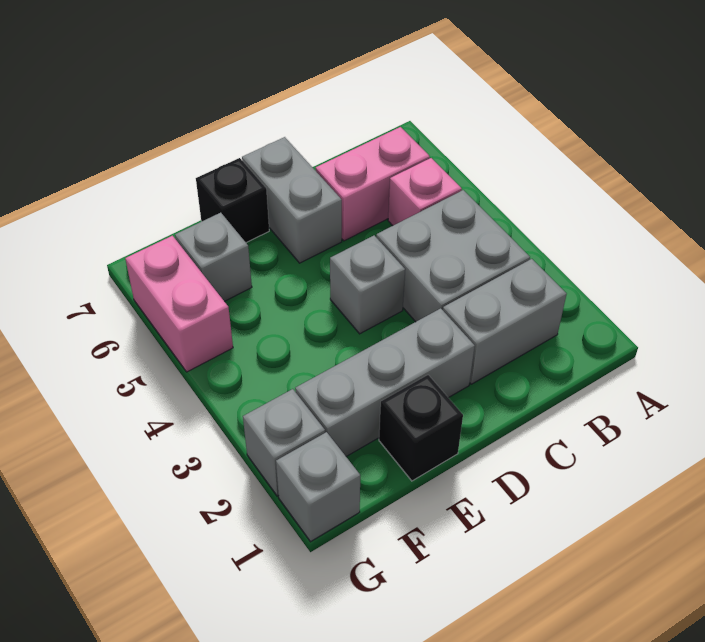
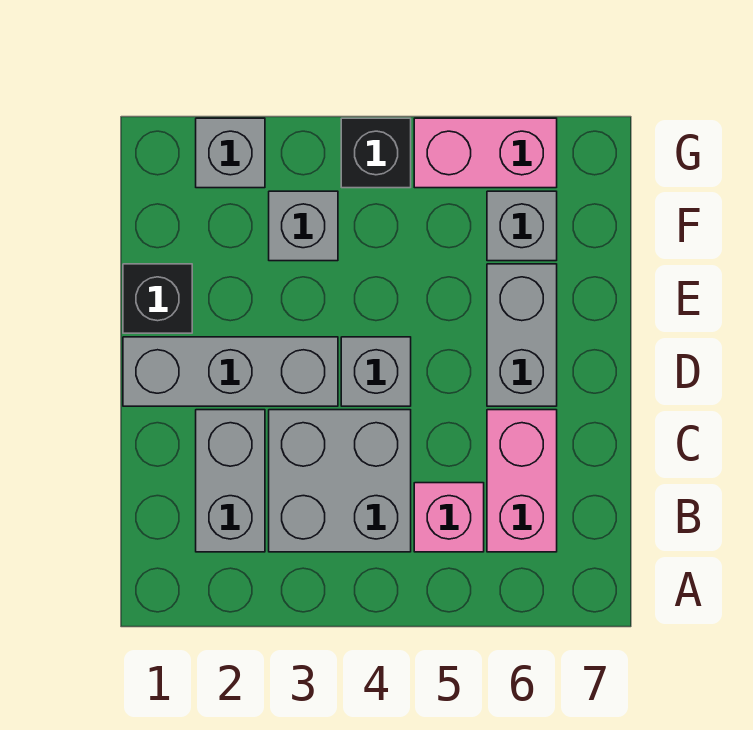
grey brick D2:F2 level 1 -> grey brick D1:D3 level 1
grey brick D6:D7 level 1 -> grey brick D6:E6 level 1
black brick E7 level 1 -> black brick G4 level 1
grey brick G1 level 1 -> grey brick F3 level 1

